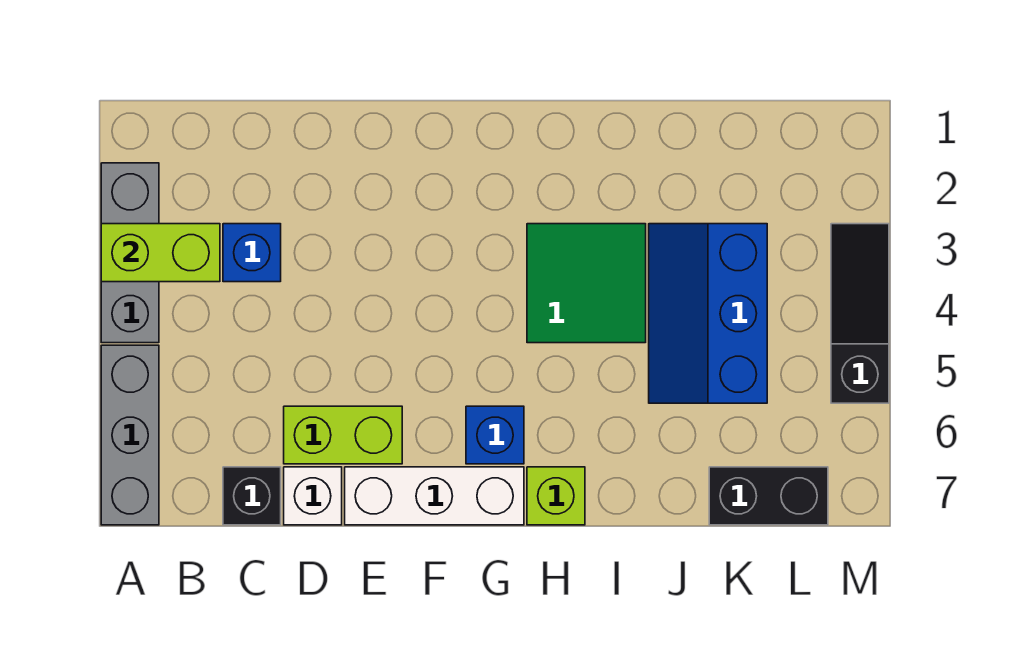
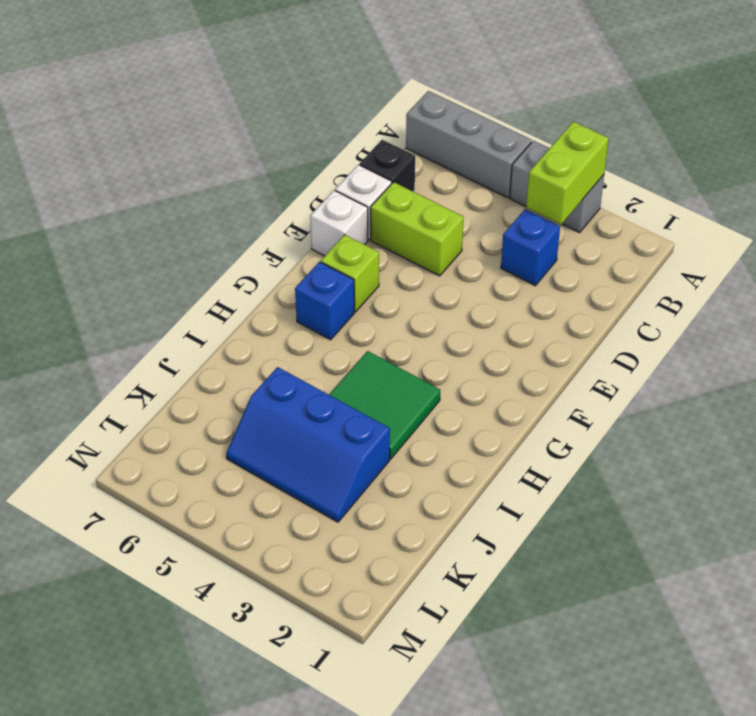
grey brick A2:A4 level 1 -> grey brick A3:A4 level 1
lime brick D6:E6 level 1 -> lime brick D5:D6 level 1
white brick E7:G7 level 1 -> white brick E7 level 1
lime brick H7 level 1 -> lime brick F6 level 1
blue slope J3:K5 level 1 top K -> blue slope J3:K5 level 1 top J
black brick K7:L7 level 1 -> none
black slope M3:M5 level 1 top 5 -> none

